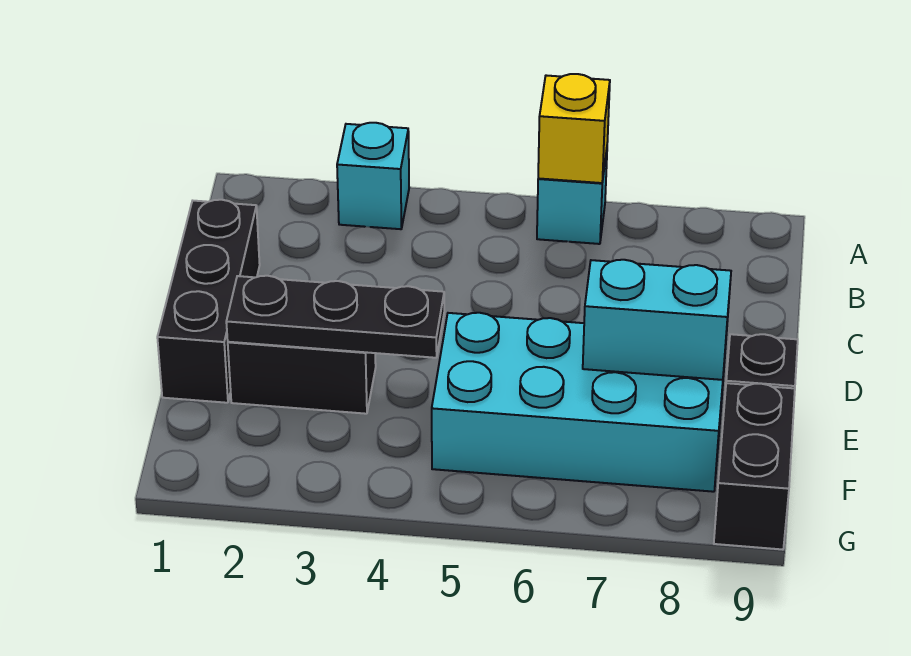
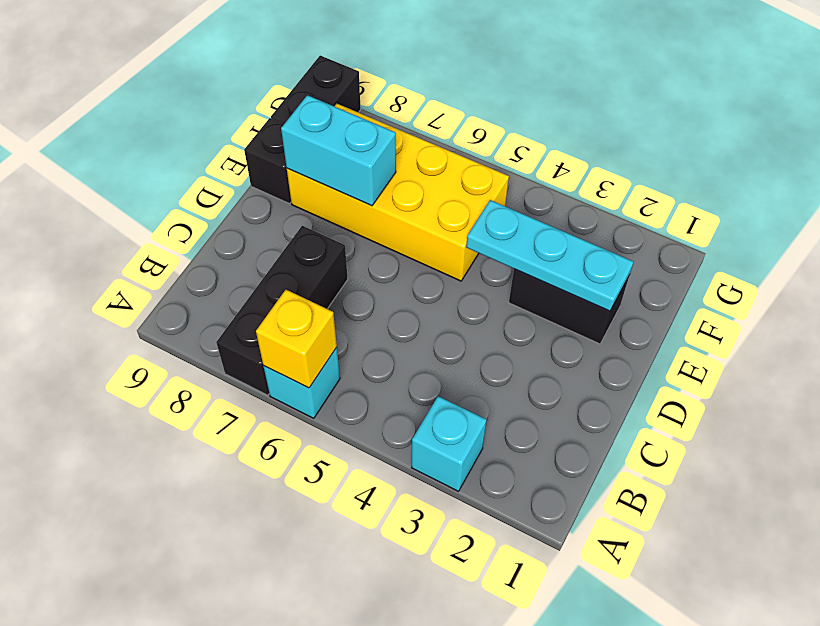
black brick C1:E1 level 1 -> black brick A7:C7 level 1
black plate E2:E4 level 2 -> cyan plate E2:E4 level 2
cyan brick E5:F8 level 1 -> yellow brick E5:F8 level 1

